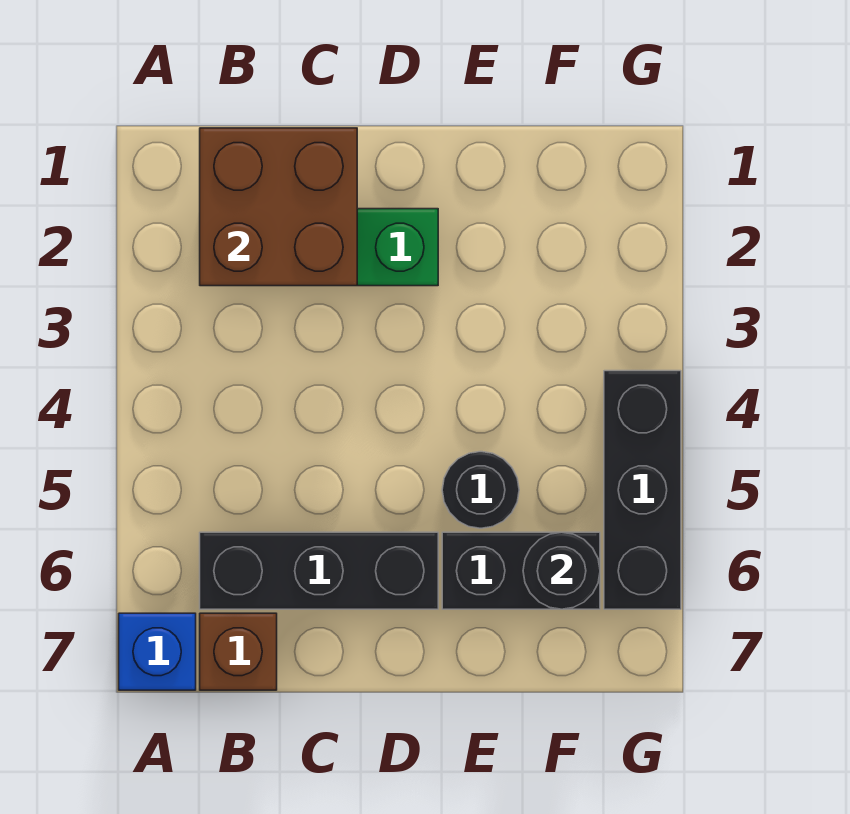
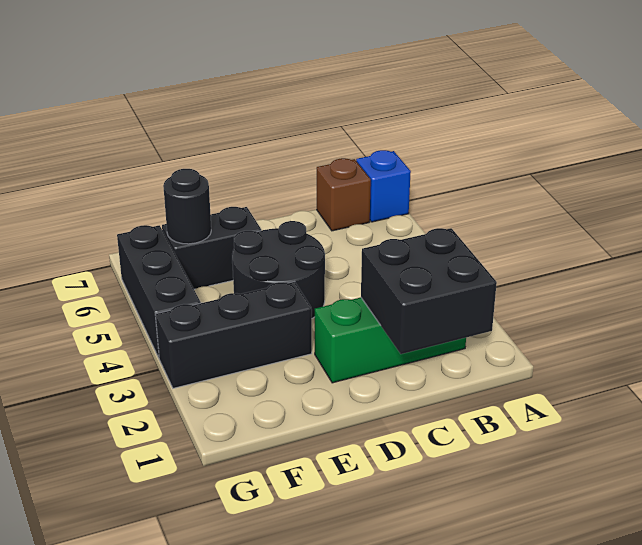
brown brick B1:C2 level 2 -> black brick B1:C2 level 2
black brick B6:D6 level 1 -> black brick E3:G3 level 1
black round brick E5 level 1 -> black round brick D4:E5 level 1

